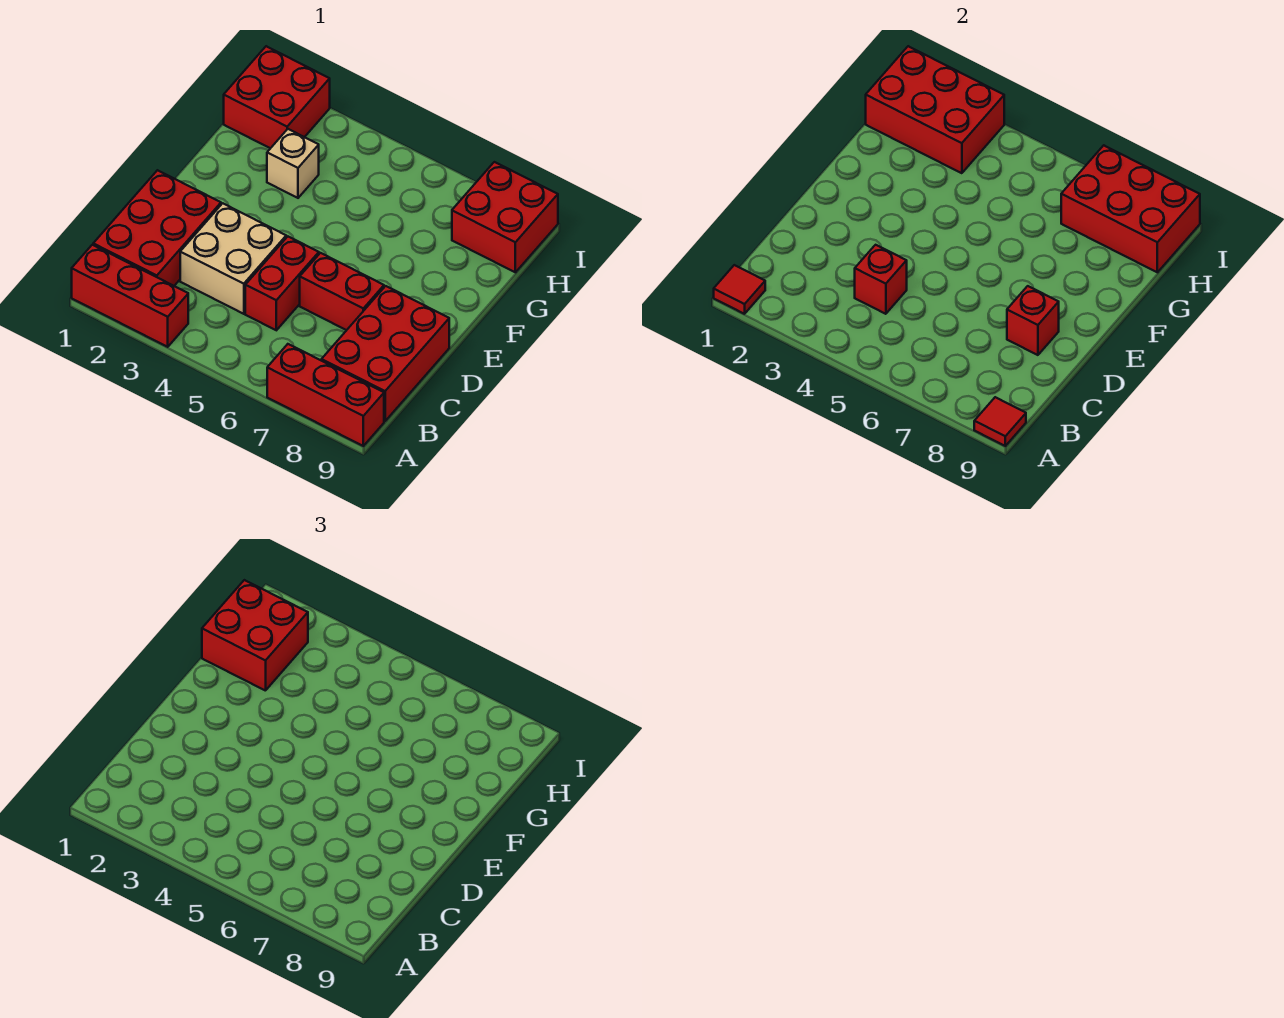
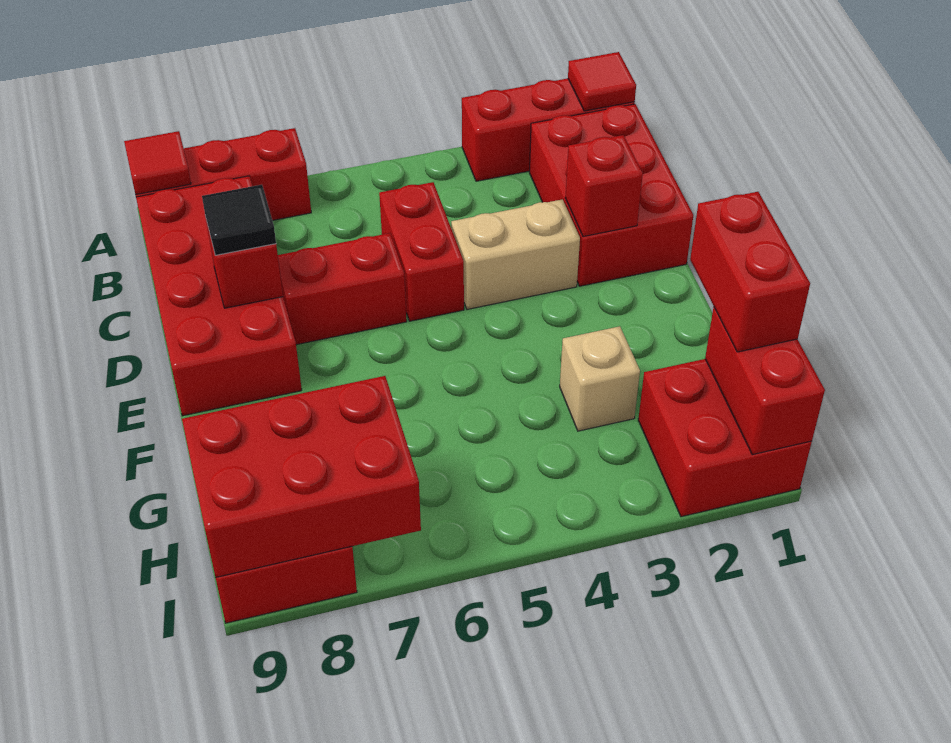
red brick B8:D9 level 1 -> red brick B8:E9 level 1
tan brick C3:D4 level 1 -> tan brick D3:D4 level 1
red brick C4 level 2 -> red brick D2 level 2
none -> black tile D8 level 3
red brick G1:H2 level 3 -> red brick G1:H1 level 3
red brick H1:I3 level 2 -> red brick H1:I1 level 2

